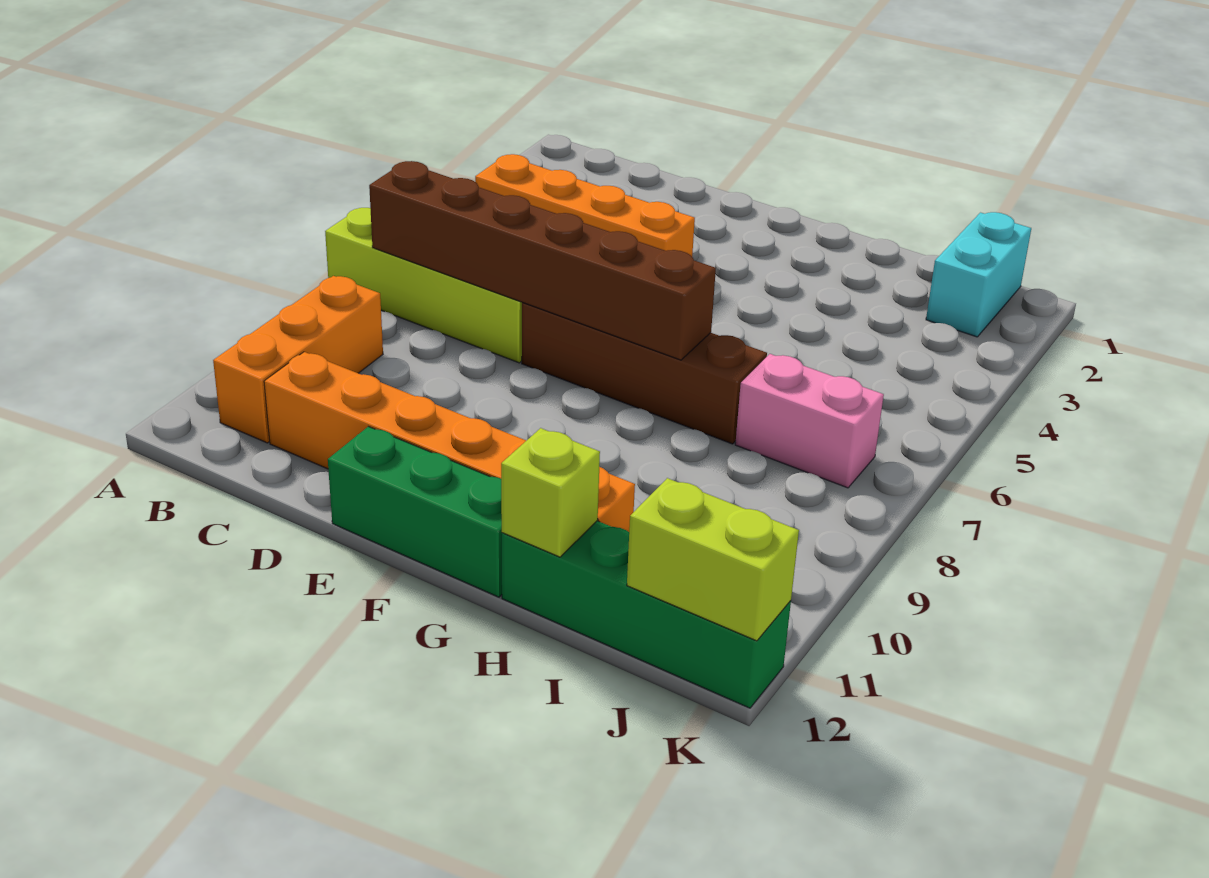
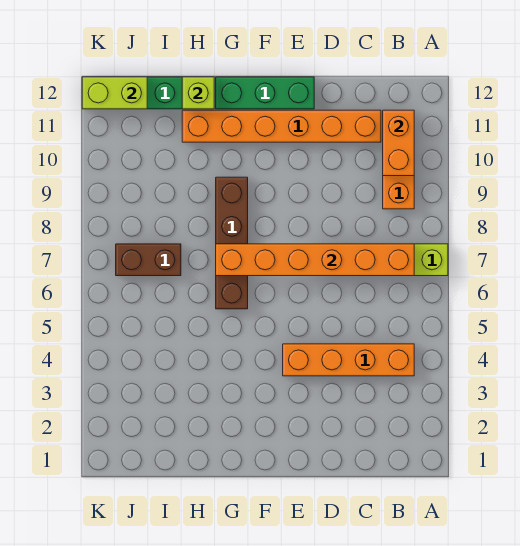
brown brick B7:G7 level 2 -> orange brick B7:G7 level 2
none -> orange brick B10:B11 level 2
brown brick E7:H7 level 1 -> brown brick G6:G9 level 1
pink brick I7:J7 level 1 -> brown brick I7:J7 level 1
cyan brick J1:J2 level 1 -> none

